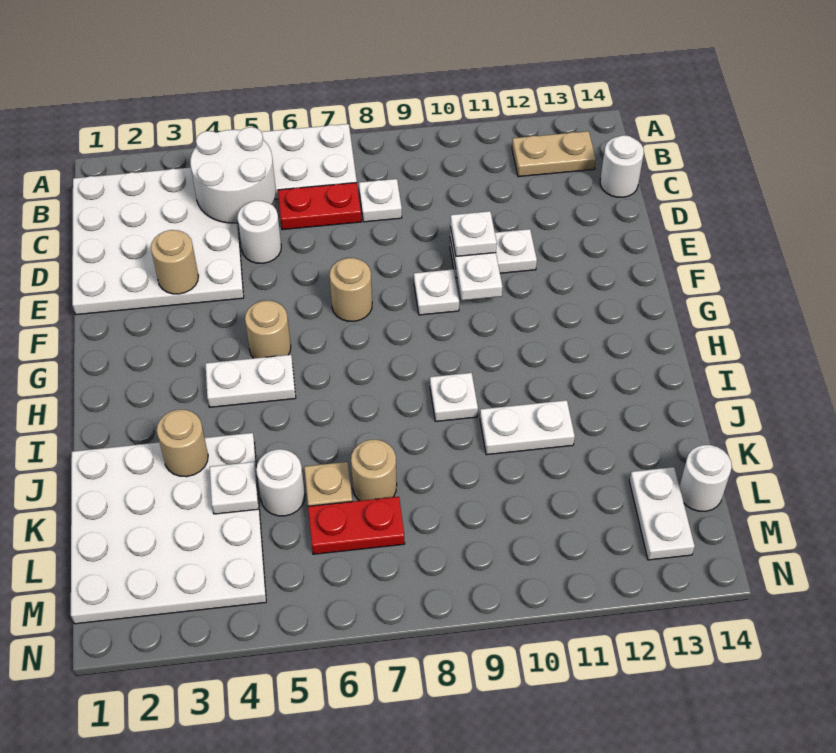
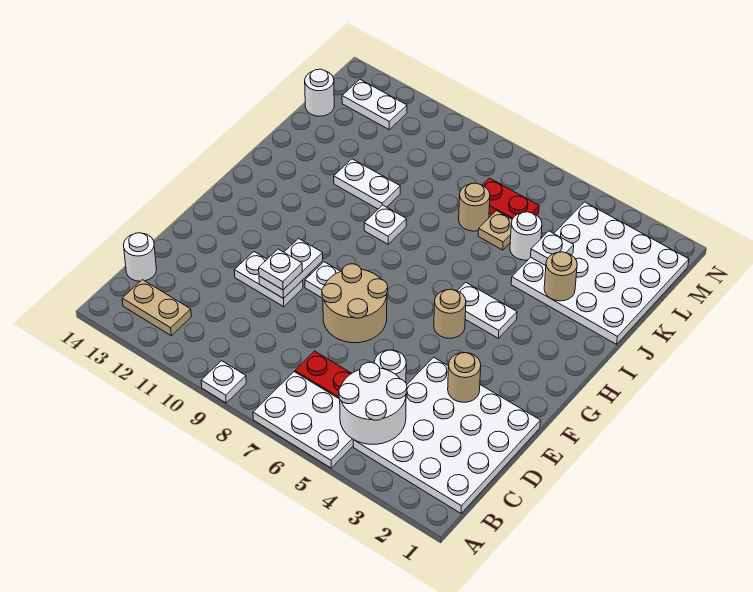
white plate C8 level 1 -> white plate A9 level 1
tan round brick F7 level 1 -> tan round brick E7:F8 level 1
white plate L13:M13 level 1 -> white plate M12:M13 level 1

